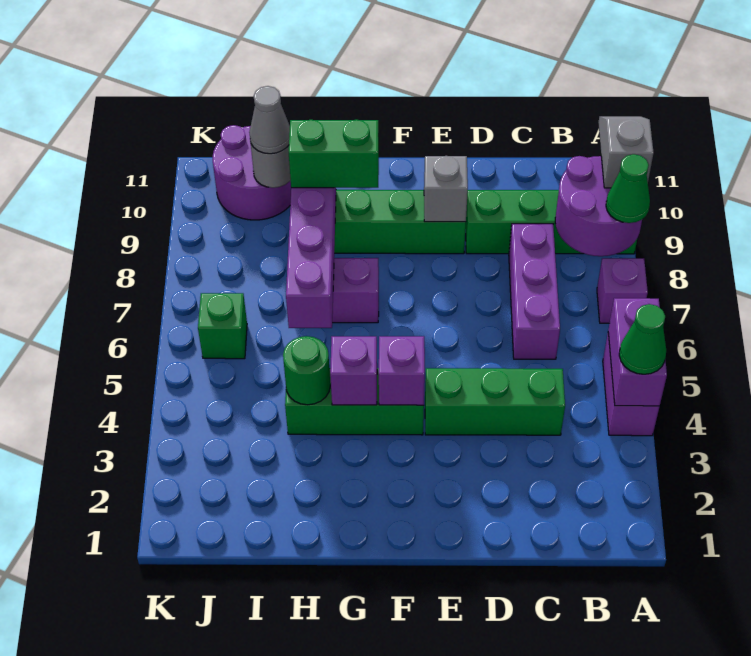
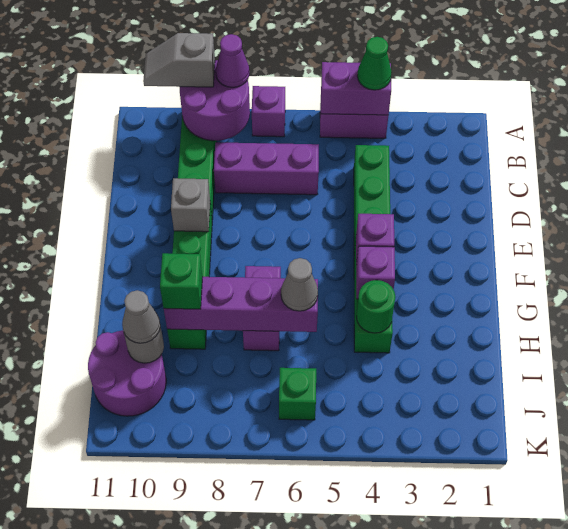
green cone A8 level 3 -> purple cone A8 level 3
green brick G9:H9 level 3 -> green brick H9 level 3
none -> grey cone H6 level 3

